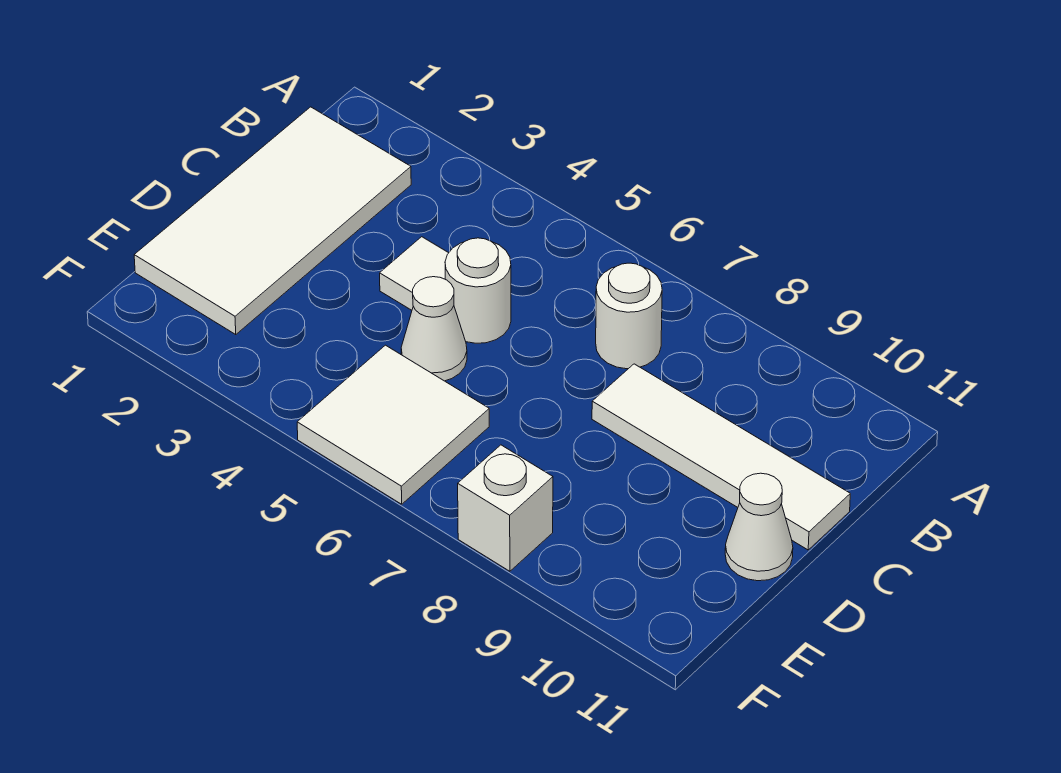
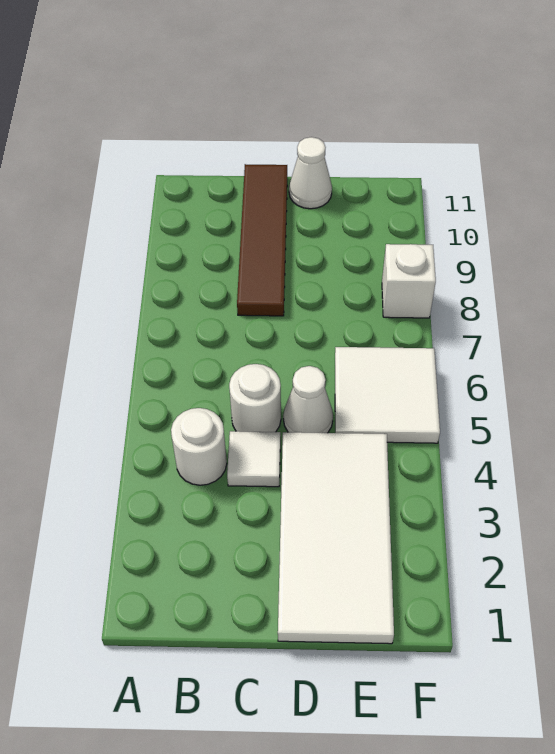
white tile B1:E2 level 1 -> white tile D1:E4 level 1
white round brick B7 level 1 -> white round brick B4 level 1
white tile C8:C11 level 1 -> brown tile C8:C11 level 1

